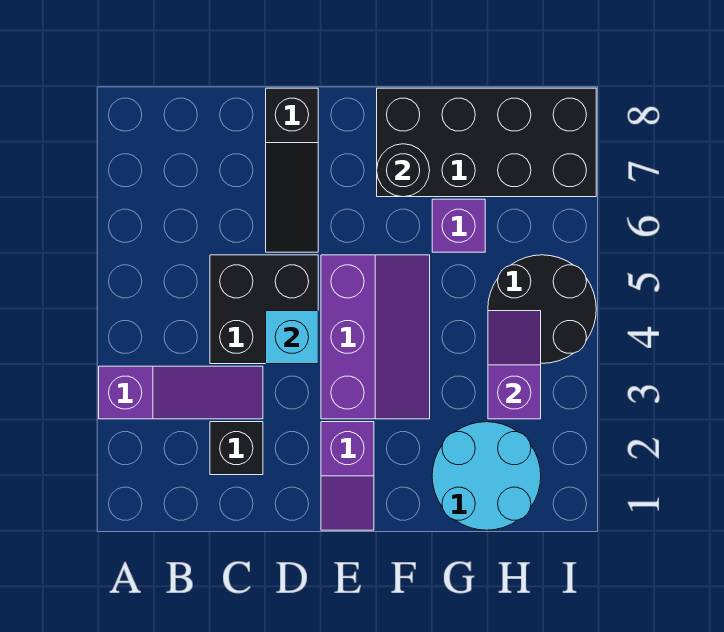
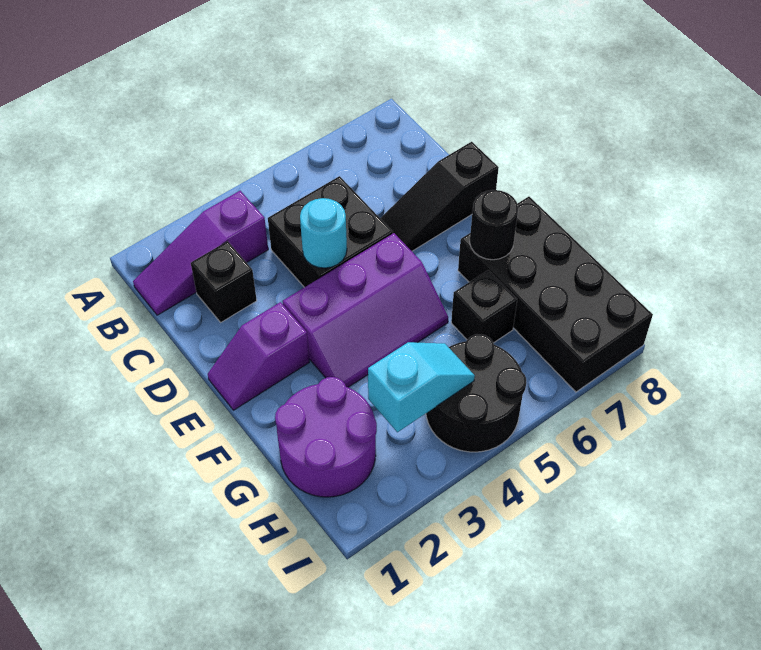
purple slope A3:C3 level 1 top A -> purple slope B1:B3 level 1 top 3
cyan brick D4 level 2 -> cyan round brick D4 level 2
cyan round brick G1:H2 level 1 -> purple round brick G1:H2 level 1
purple brick G6 level 1 -> black brick G6 level 1
purple slope H3:H4 level 2 top 3 -> cyan slope H3:H4 level 2 top 3

